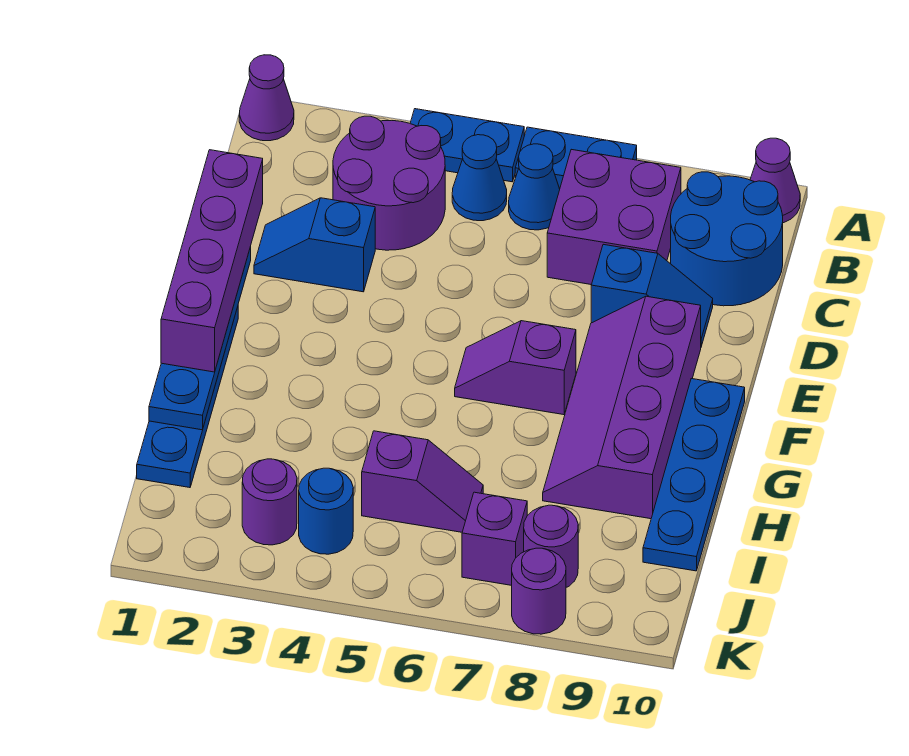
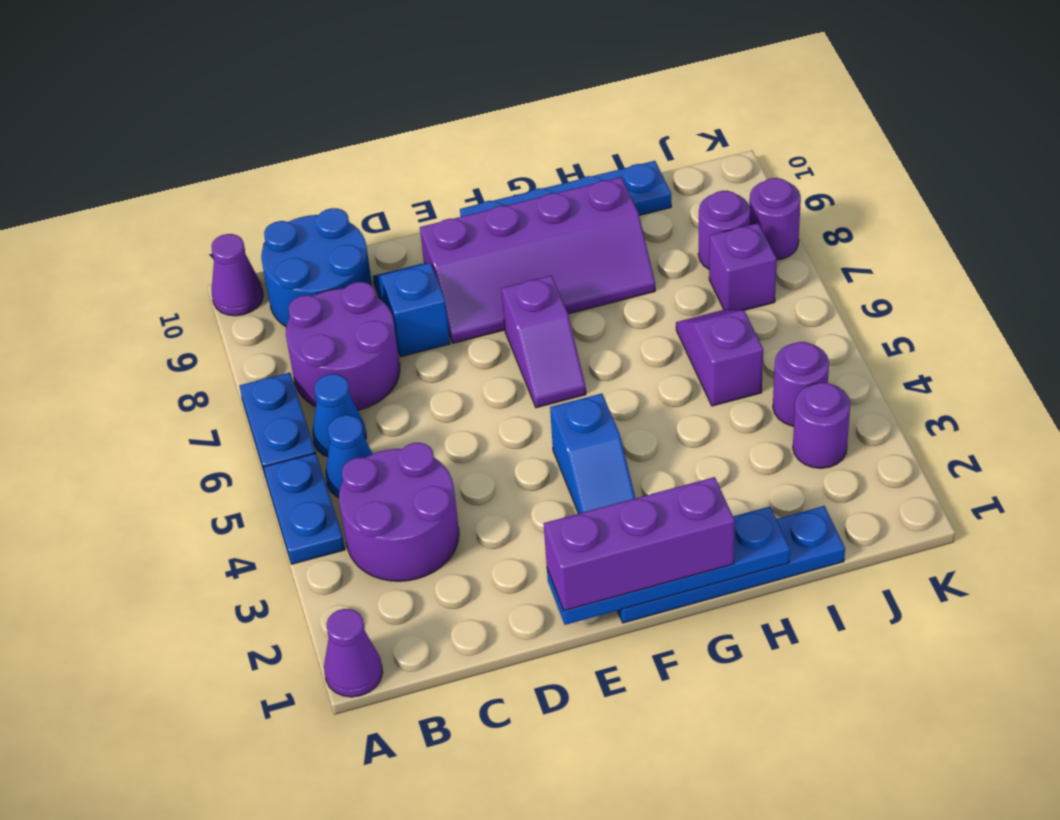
purple brick B7:C8 level 1 -> purple round brick B7:C8 level 1
purple brick D1:G1 level 3 -> purple brick E1:G1 level 3
blue slope D2:D3 level 1 top 3 -> blue slope F3:F4 level 1 top 4
blue round brick J4 level 1 -> purple round brick J4 level 1

